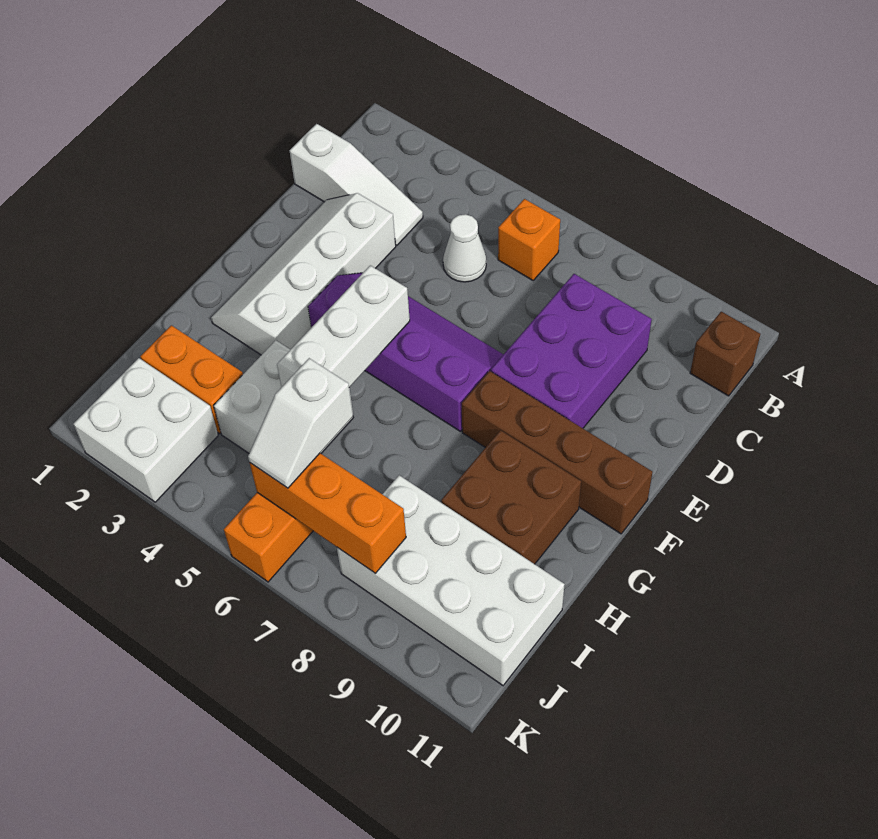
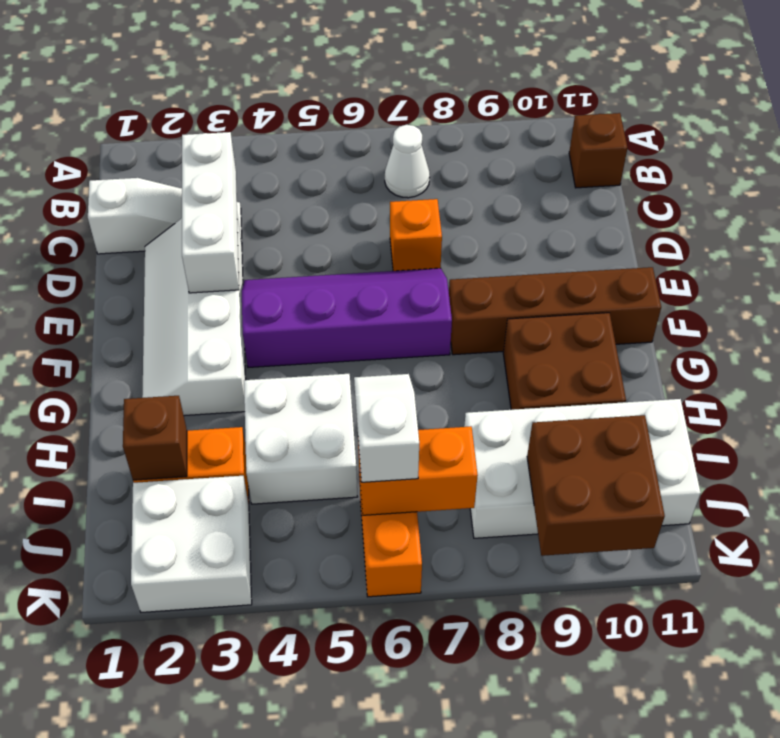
orange brick B6 level 1 -> orange brick D7 level 1
white cone C5 level 1 -> white cone B7 level 1
purple brick C8:E9 level 1 -> none
white brick F5:H5 level 2 -> white brick C3:E3 level 2
none -> brown brick I2 level 2
white slope I6:J6 level 3 top I -> white slope I6:J6 level 3 top J
orange brick J6:J8 level 2 -> orange brick J6:J7 level 2
none -> brown brick J9:K10 level 2

